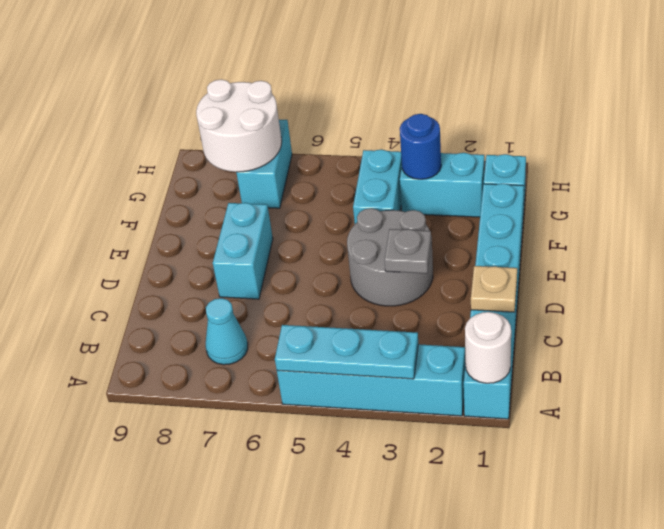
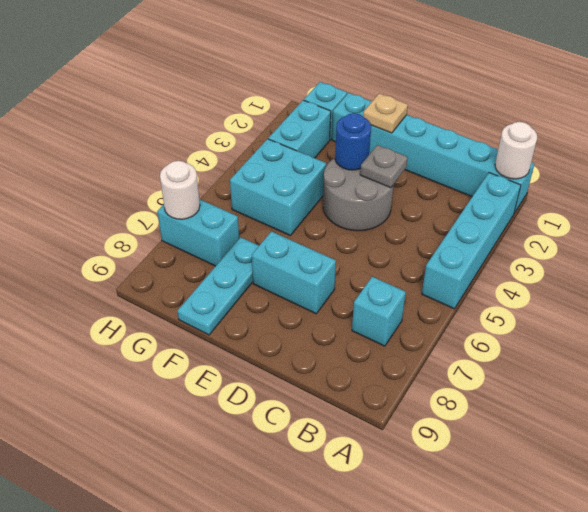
cyan plate A3:A5 level 2 -> cyan plate F7:F9 level 1
cyan cone B7 level 1 -> cyan brick B7 level 1
tan plate C1 level 2 -> tan plate E1 level 2
cyan brick F4:G4 level 1 -> cyan brick F4:G5 level 1
blue round brick G3 level 2 -> blue round brick E3 level 2
white round brick G7:H8 level 2 -> white round brick H7 level 2

